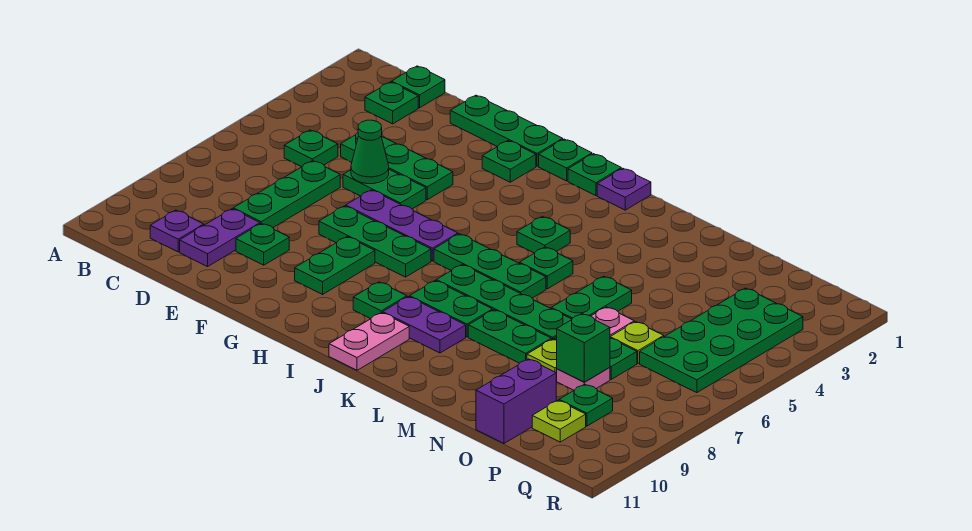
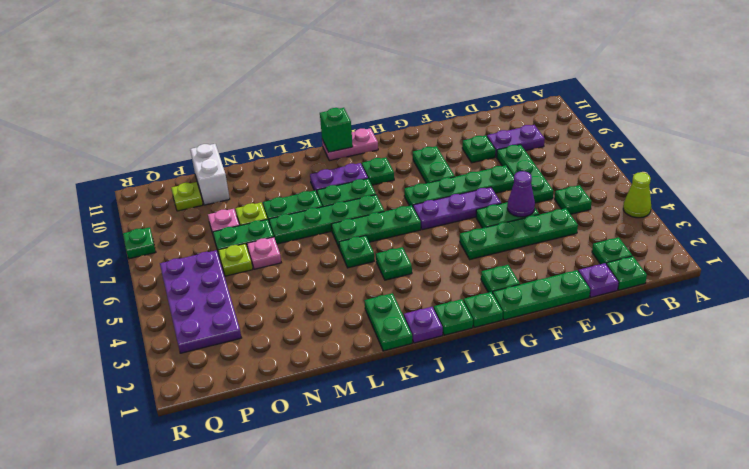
none -> lime cone A4 level 1
purple plate C10 level 1 -> purple plate D1 level 1
green plate D4:F4 level 1 -> green plate D4:G4 level 1
purple plate D9:D10 level 1 -> purple plate C9:D9 level 1
green cone E5 level 2 -> purple cone E5 level 2
green plate F7:H7 level 1 -> green plate E7:H7 level 1
pink plate J10:J11 level 1 -> pink plate I11:J11 level 1
green plate M5:M6 level 1 -> green plate K1:K2 level 1
green brick O8 level 2 -> green brick J11 level 2
purple brick O10:O11 level 1 -> white brick O10:O11 level 1
green plate P3:Q6 level 1 -> purple plate P3:Q6 level 1
green plate P9 level 1 -> green plate R8 level 1

